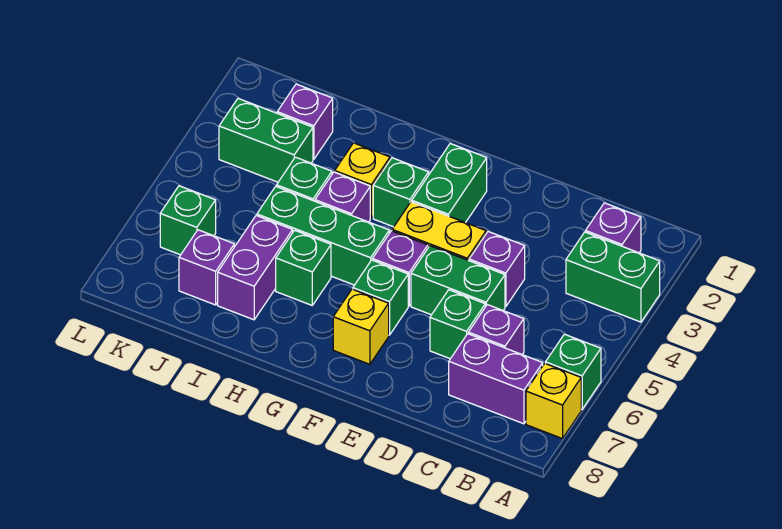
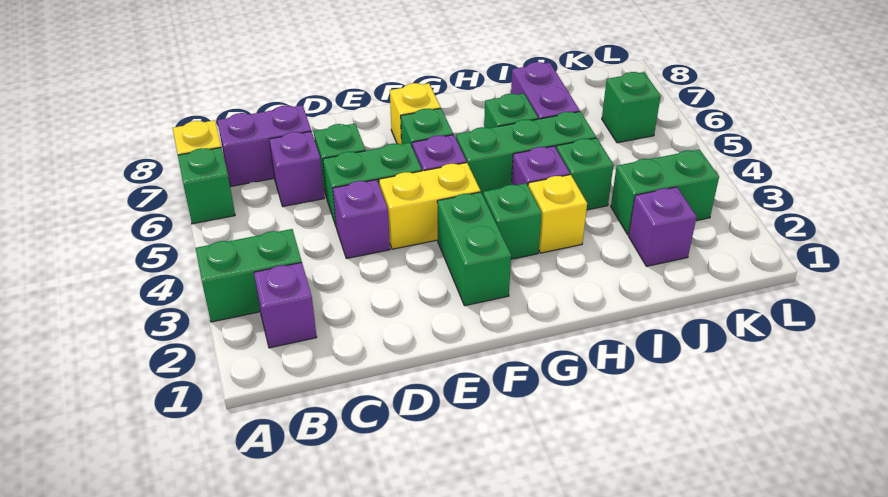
purple brick J7 level 1 -> none

